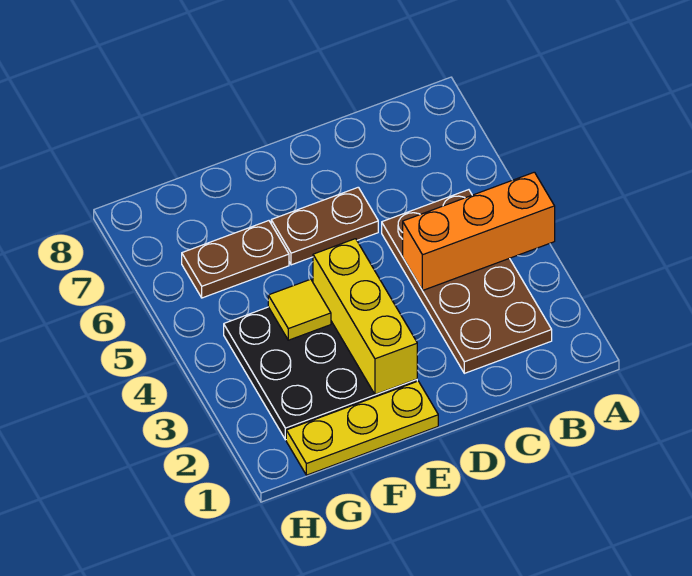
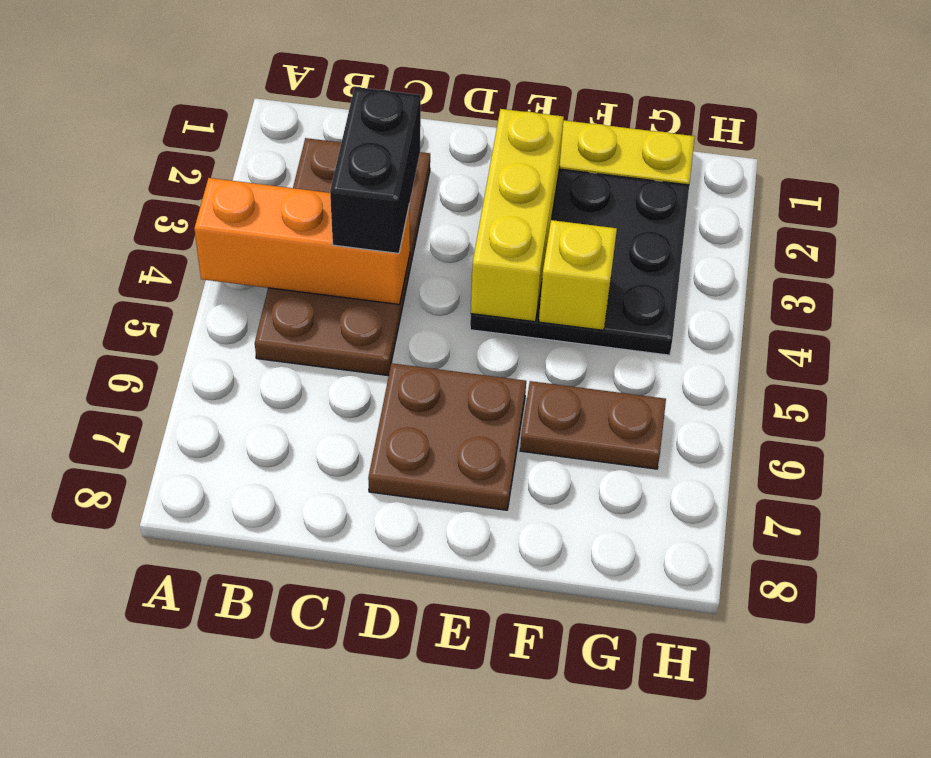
none -> black brick C3:C4 level 3
brown plate D6:E6 level 1 -> brown plate D6:E7 level 1
yellow tile F4 level 2 -> yellow brick F4 level 2

